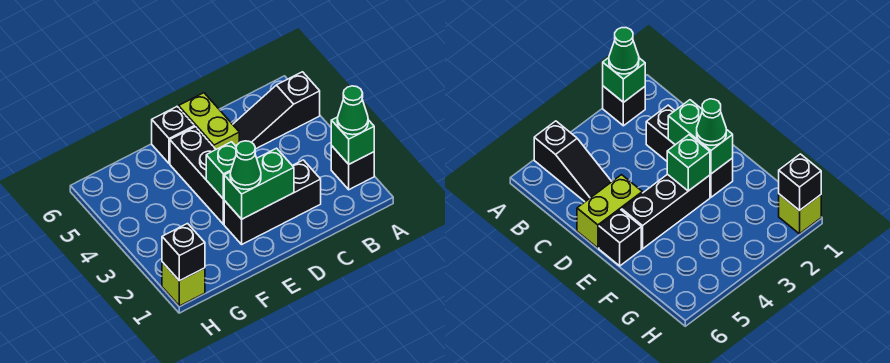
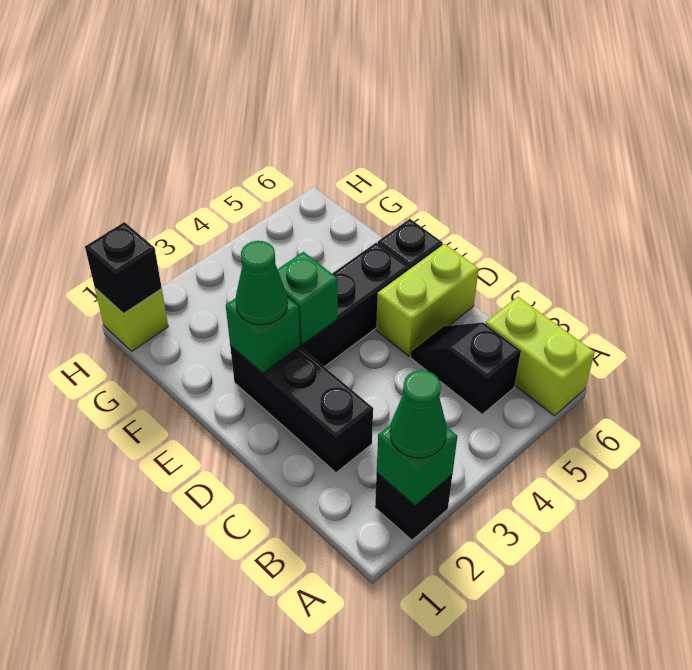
black slope A5:C5 level 1 top A -> black slope B5:C5 level 1 top B
none -> lime brick A6:B6 level 1
green brick D2:E2 level 2 -> green brick E2 level 2

